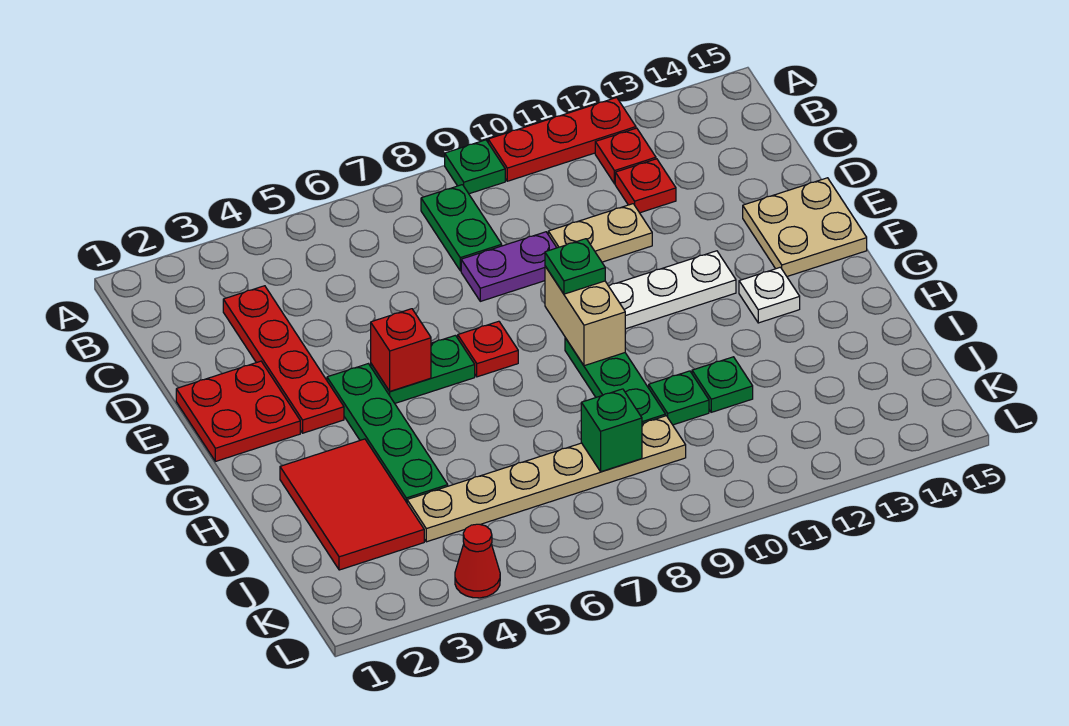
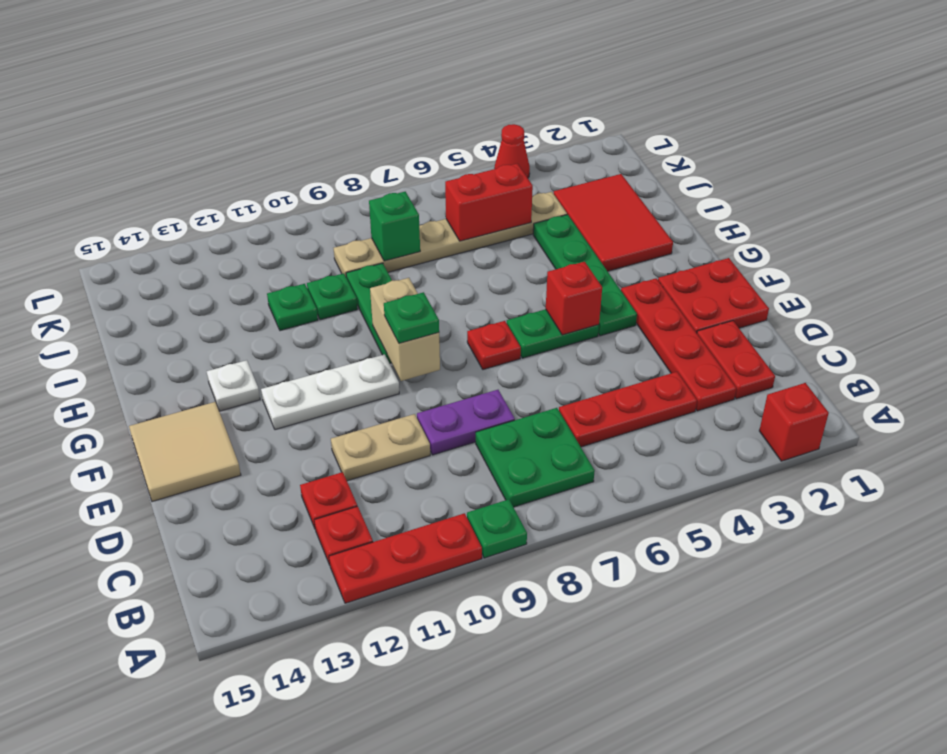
none -> red brick A2 level 1
green plate B8:C8 level 1 -> green plate B7:C8 level 1
none -> red plate C2:D2 level 1
none -> red plate C4:C6 level 1
tan plate E14:F15 level 1 -> tan tile E14:F15 level 1
none -> red brick J5:J6 level 2

